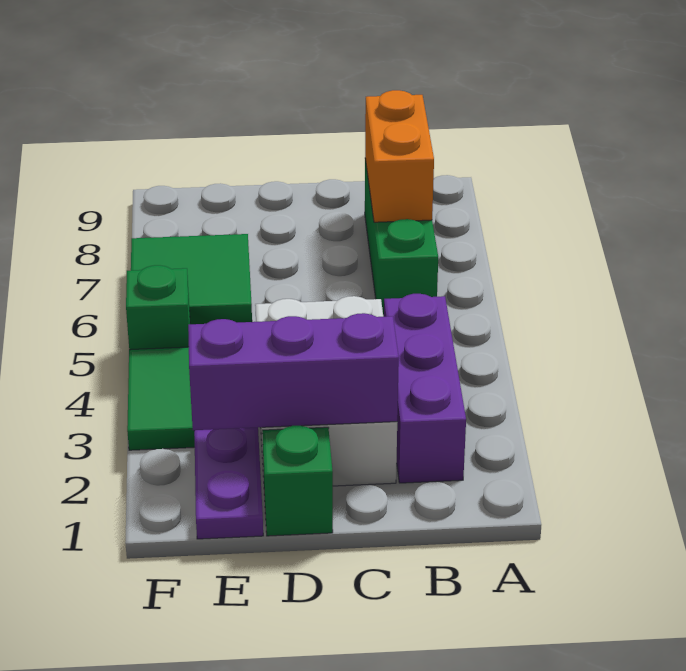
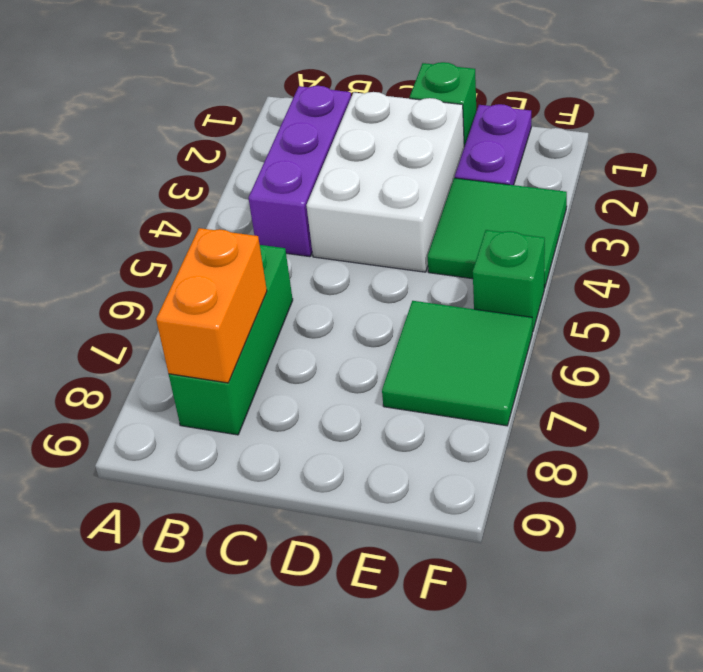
purple brick C2:E2 level 2 -> none

